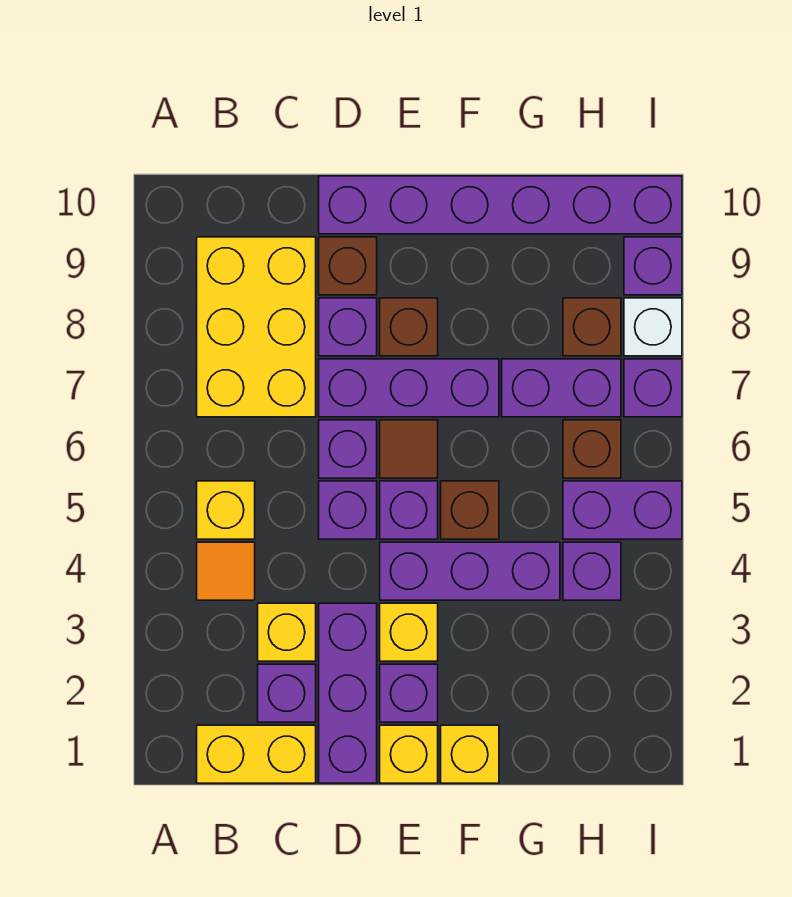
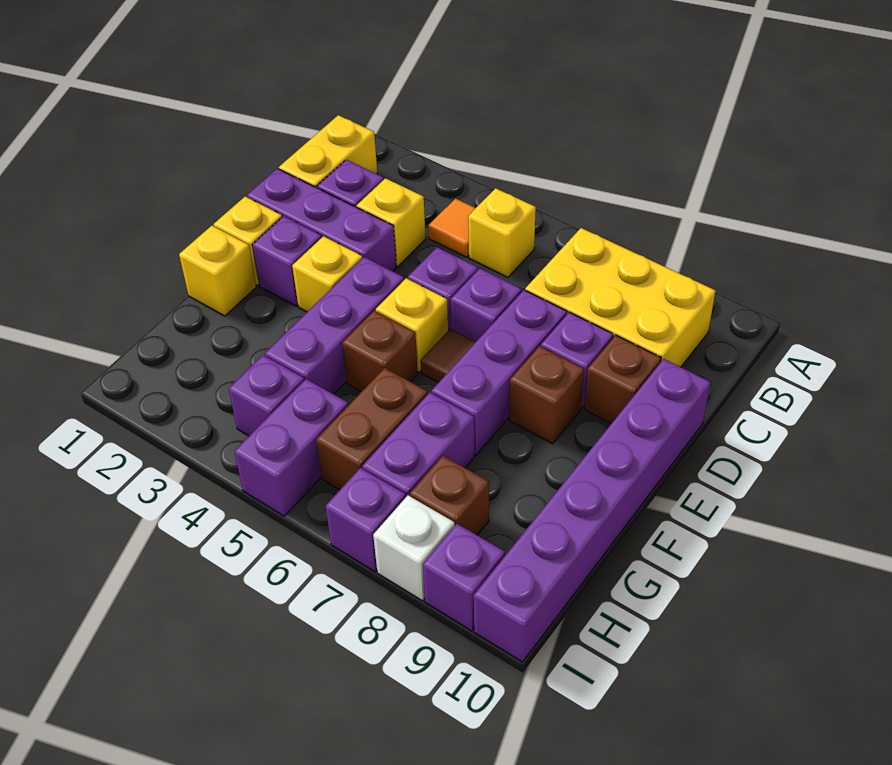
purple brick E5 level 1 -> yellow brick E5 level 1
brown brick H6 level 1 -> brown brick G6:H6 level 1

